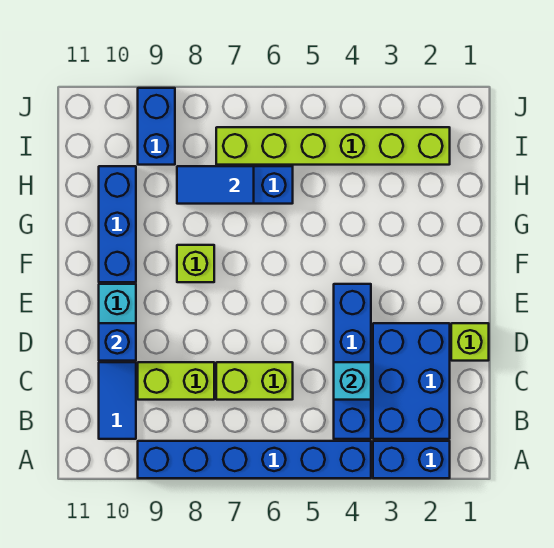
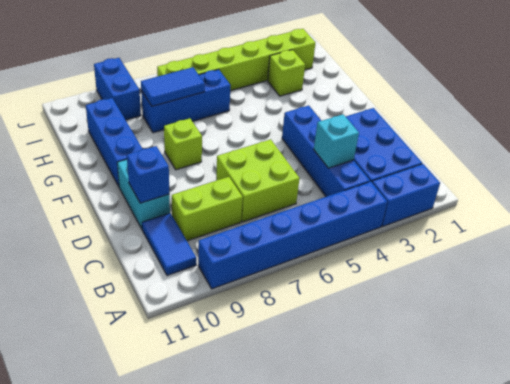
lime brick C6:C7 level 1 -> lime brick C6:D7 level 1
lime brick D1 level 1 -> lime brick H3 level 1

